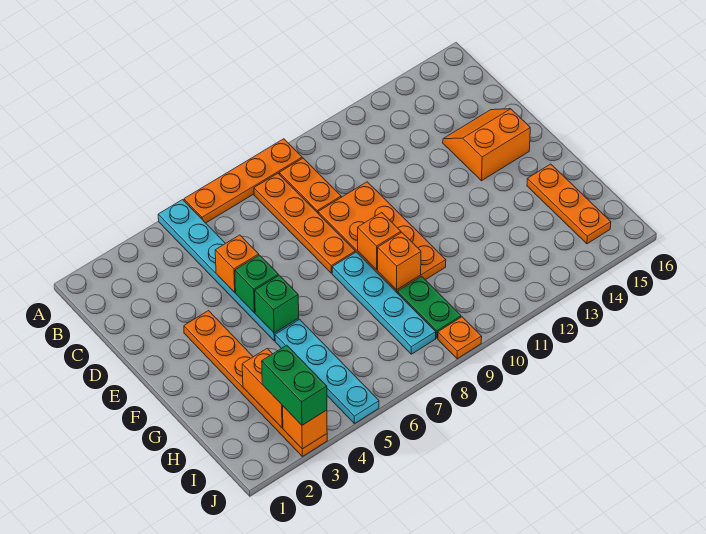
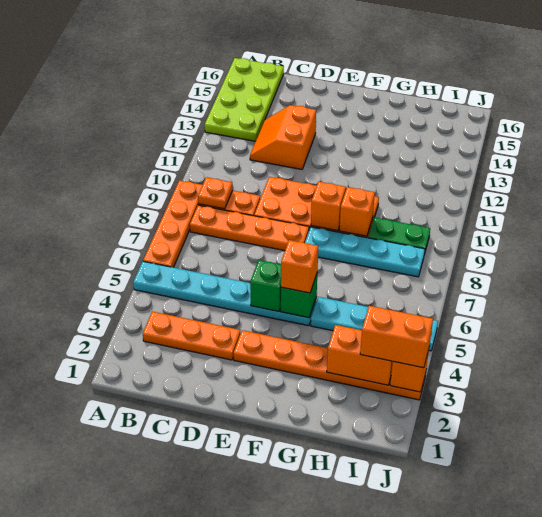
none -> lime plate A13:B16 level 1
orange brick D5 level 2 -> orange brick F5 level 3
orange slope D14:E15 level 1 top E -> orange slope C12:D13 level 1 top D
orange plate G15:I15 level 1 -> orange plate B3:D3 level 1
green brick I3:J3 level 3 -> orange brick I3:J3 level 3
orange plate J9 level 1 -> orange plate B9 level 2

